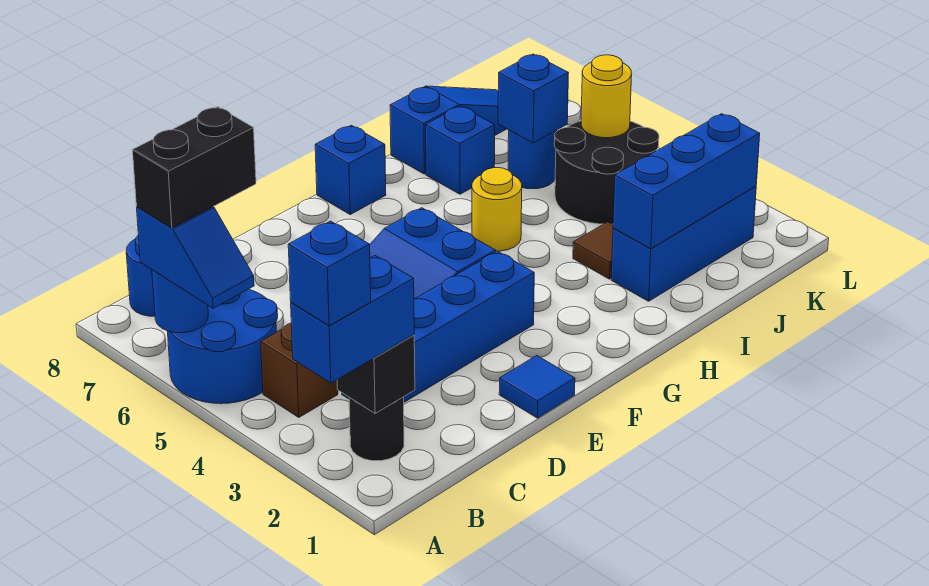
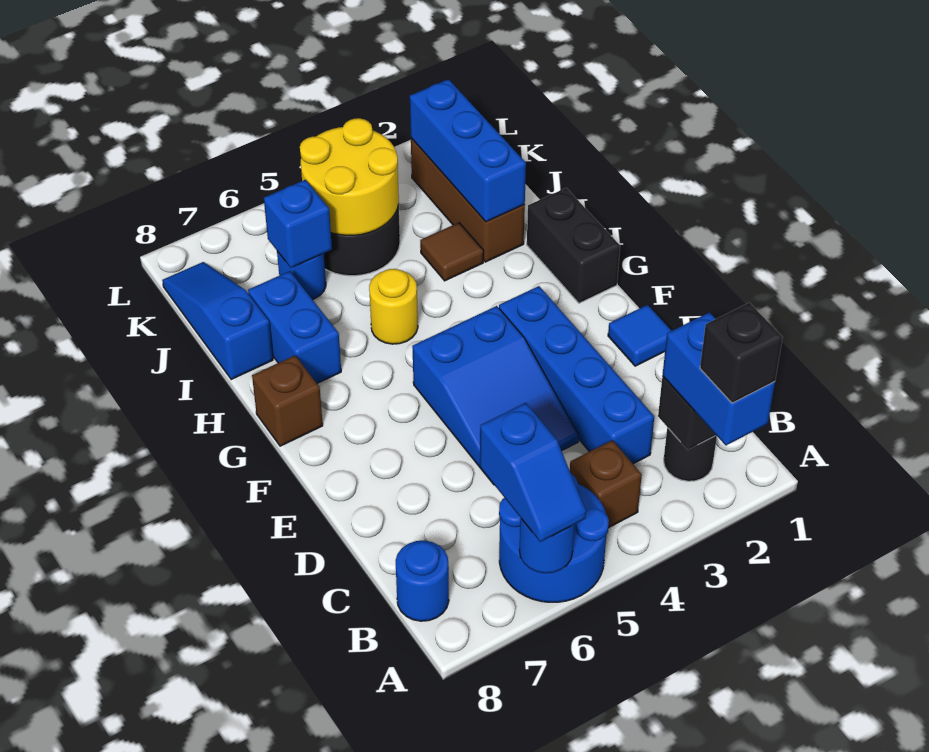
blue brick A2 level 4 -> black brick A2 level 4
blue slope A5:A6 level 3 top 6 -> blue slope A6:B6 level 3 top B
black brick A6:B6 level 4 -> black brick G1:H1 level 1
blue brick G8 level 1 -> brown brick G8 level 1
blue brick I2:K2 level 1 -> brown brick I2:K2 level 1
blue brick I7 level 1 -> blue brick H7:I7 level 1
yellow round brick K5 level 2 -> yellow round brick J4:K5 level 2

